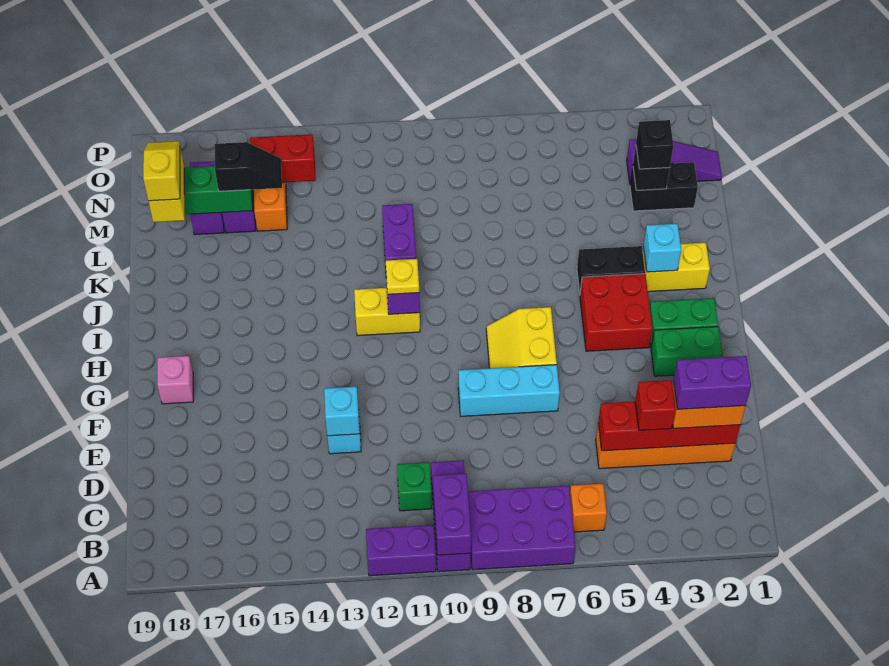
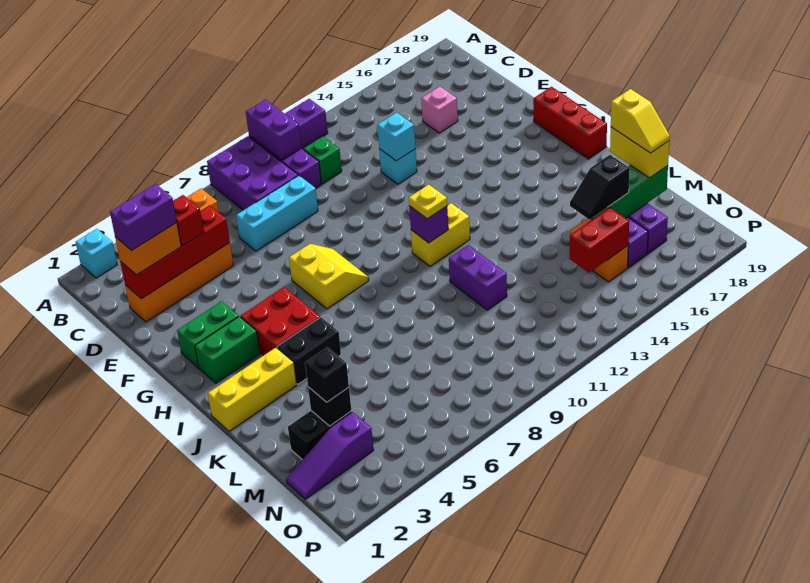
purple brick A7:B9 level 1 -> purple brick A8:C9 level 1
cyan brick F7:F9 level 1 -> cyan brick D7:D9 level 1
pink brick G18 level 1 -> pink brick D16 level 1
none -> red brick G19:I19 level 1
yellow brick J2:J3 level 1 -> yellow brick J1:J3 level 1
cyan brick J3 level 2 -> cyan brick A2 level 1

